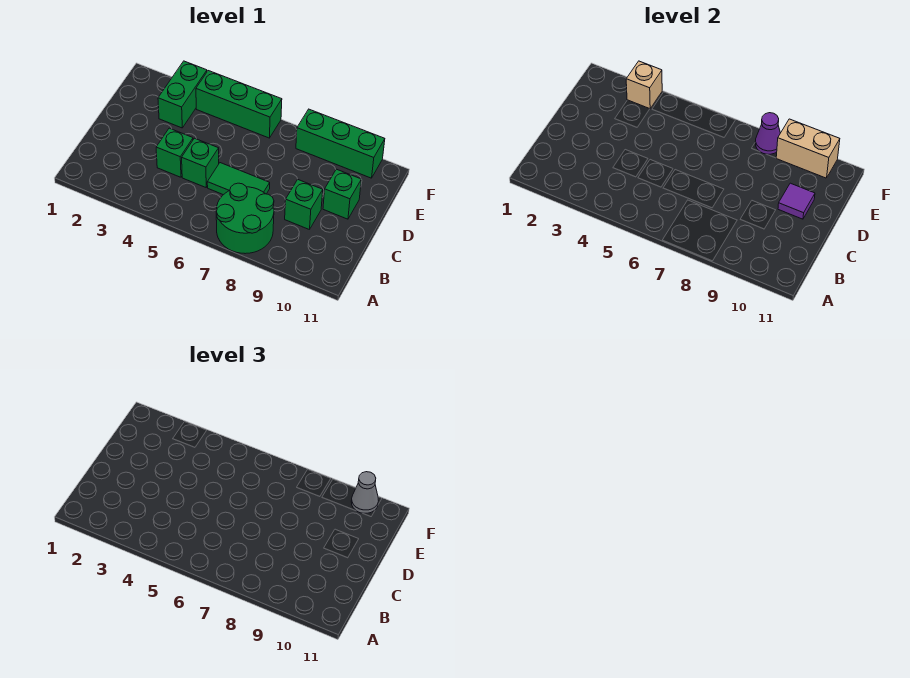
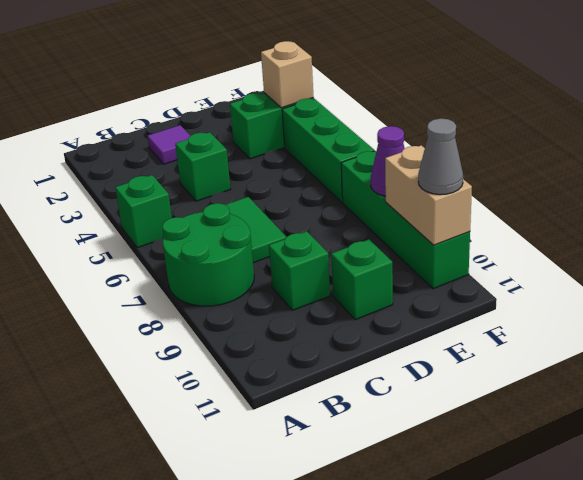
green brick C5 level 1 -> green brick A5 level 1
purple tile D10 level 2 -> purple tile C2 level 1
green brick F8:F10 level 1 -> green brick F7:F10 level 1

